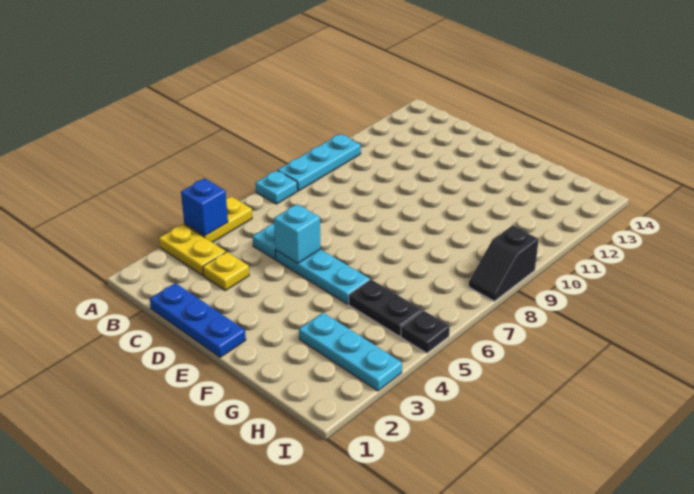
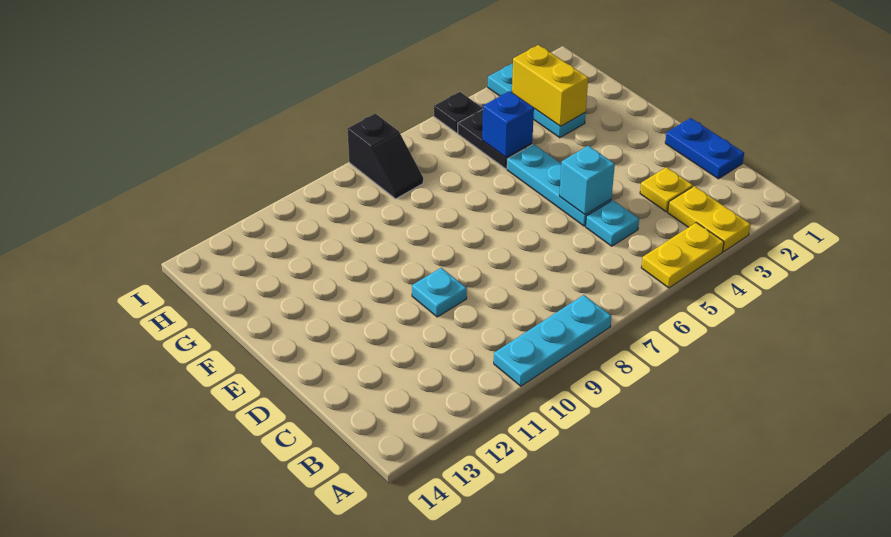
blue brick A4 level 2 -> blue brick G5 level 2
cyan plate A7 level 1 -> cyan plate D10 level 1
blue plate C1:E1 level 1 -> blue plate C1:D1 level 1
none -> yellow brick G3:H3 level 2
black slope I8:I9 level 1 top 9 -> black slope H8:I8 level 1 top I

